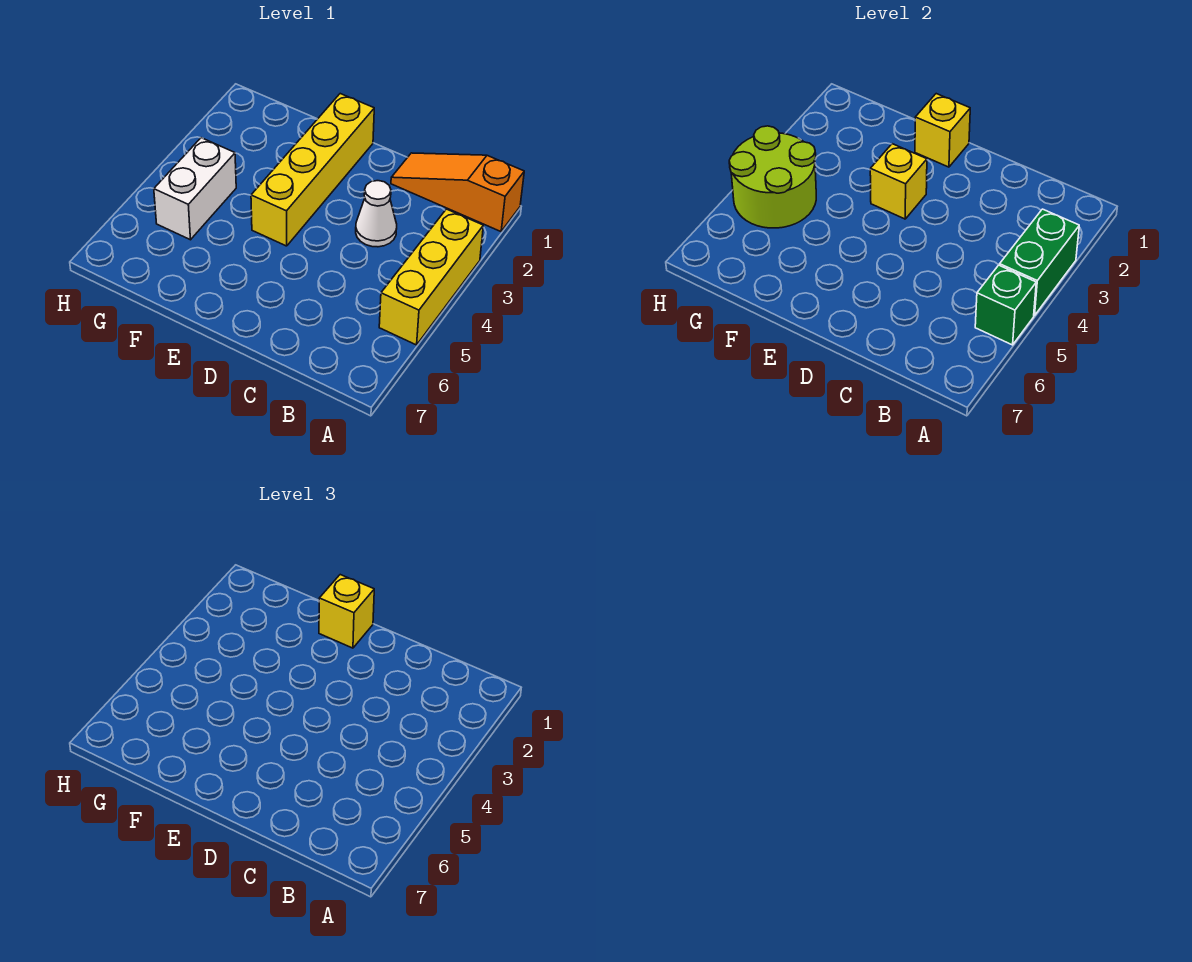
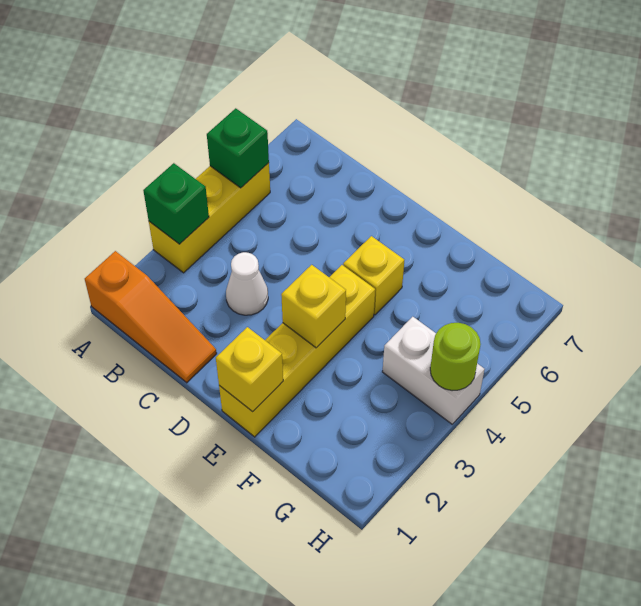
green brick A3:A4 level 2 -> green brick A3 level 2
yellow brick E1 level 3 -> yellow brick E5 level 1
white brick G4:G5 level 1 -> white brick G4:H4 level 1
lime round brick G4:H5 level 2 -> lime round brick H4 level 2

